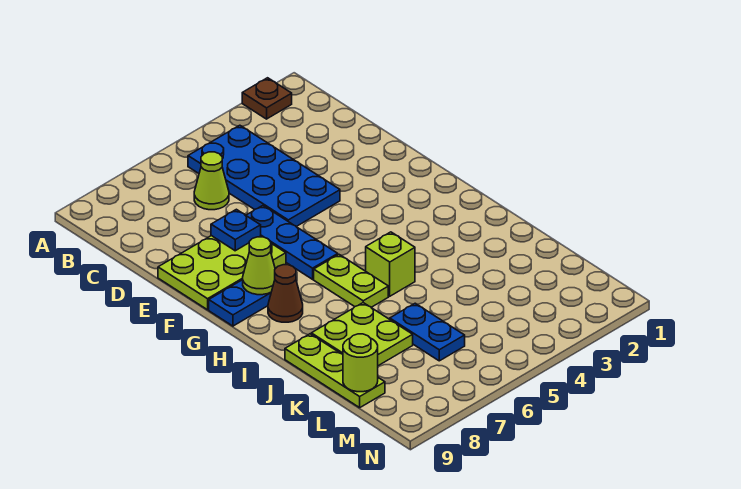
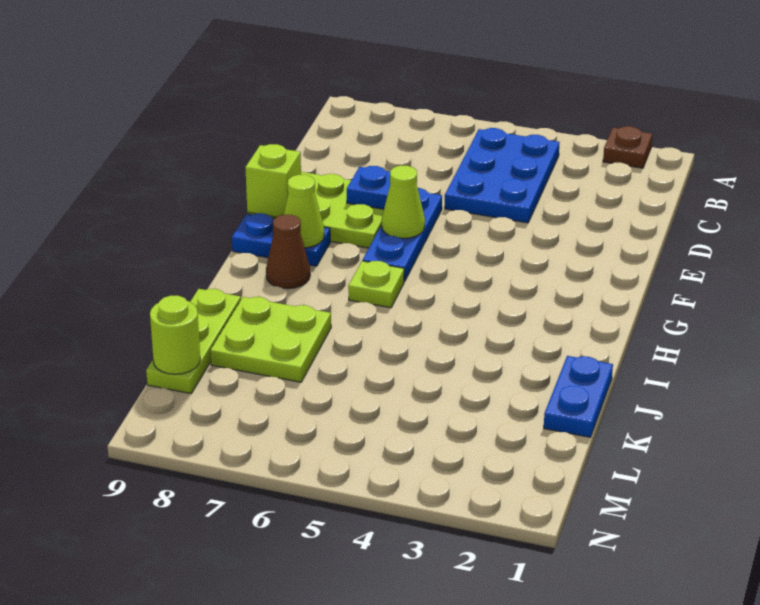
blue plate B4:E5 level 1 -> blue plate B4:D5 level 1
lime cone C6 level 1 -> lime cone F6 level 2
lime plate H6:I6 level 1 -> lime plate H6 level 1
lime brick I5 level 1 -> lime brick F9 level 2
blue plate K6:L6 level 1 -> blue plate J1:K1 level 1

